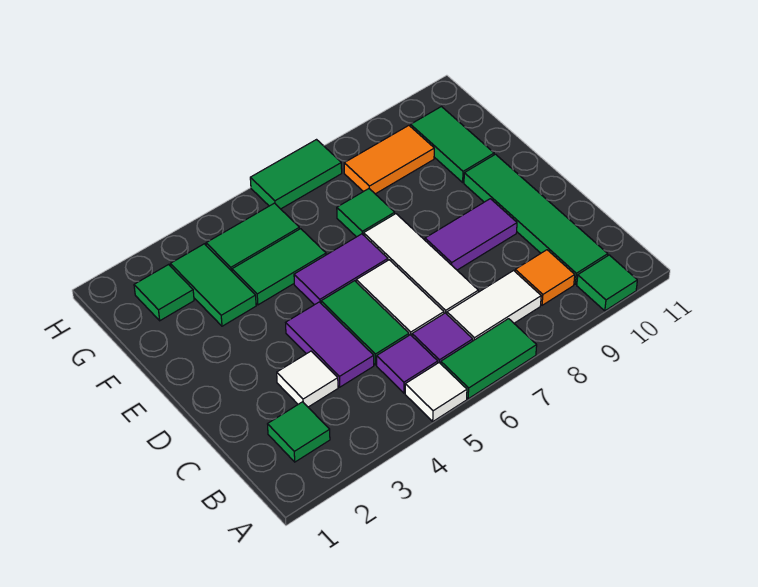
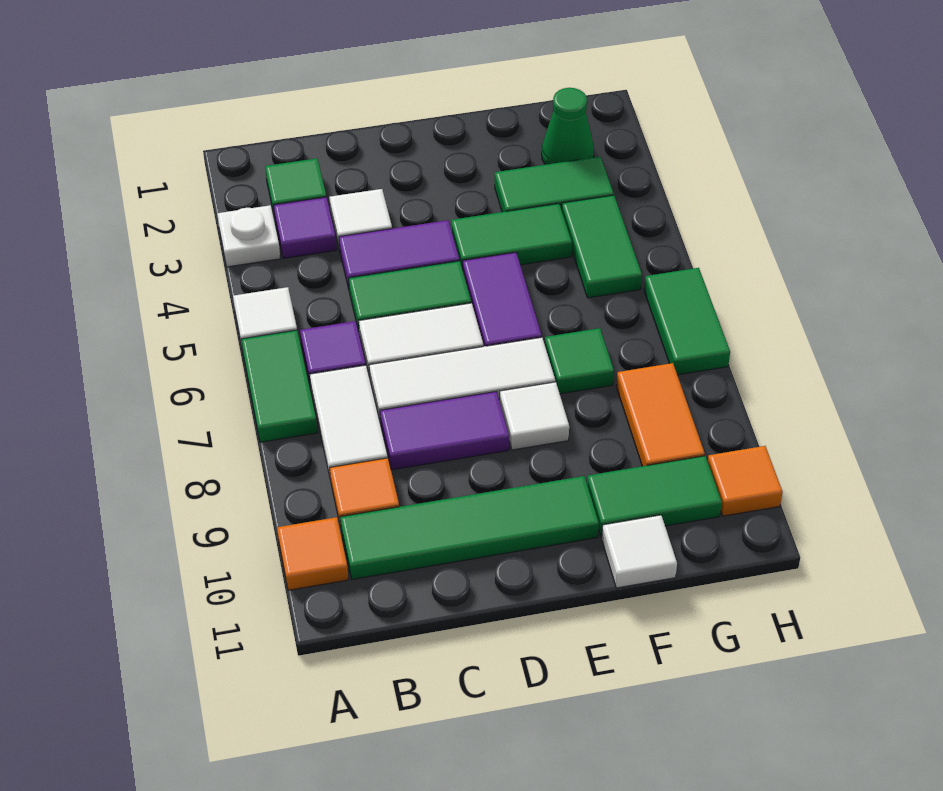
none -> white plate A3 level 1
green tile A10 level 1 -> orange tile A10 level 1
purple tile B5 level 1 -> purple tile B3 level 1
purple tile D8:D9 level 1 -> purple tile C8:D8 level 1
none -> white tile E8 level 1
green tile F4:F5 level 1 -> green tile E4:F4 level 1
none -> white tile F11 level 1
green tile G2 level 1 -> green cone G2 level 1
none -> orange tile H10 level 1

